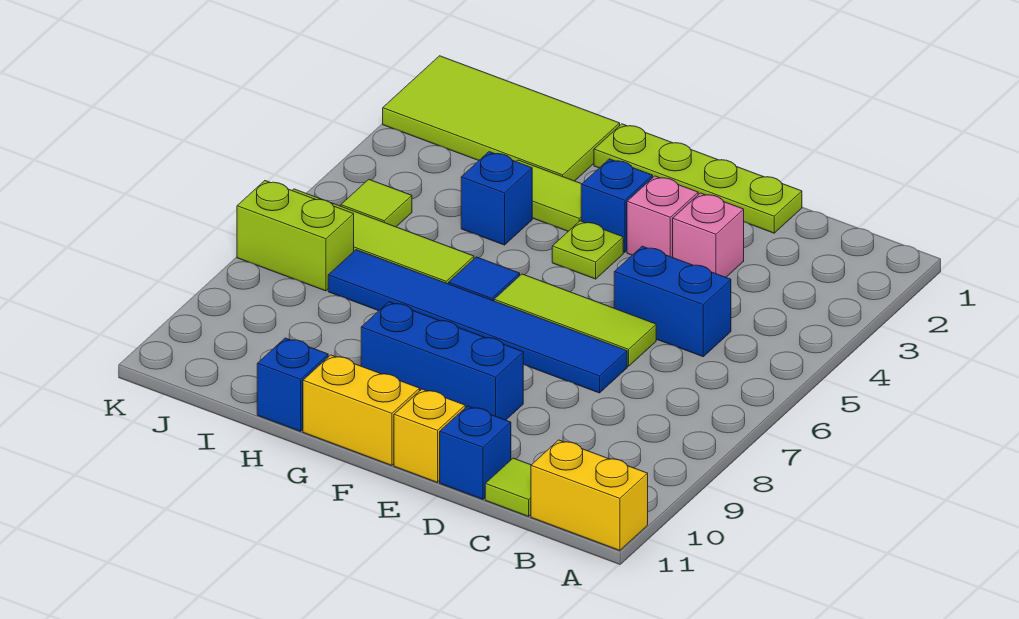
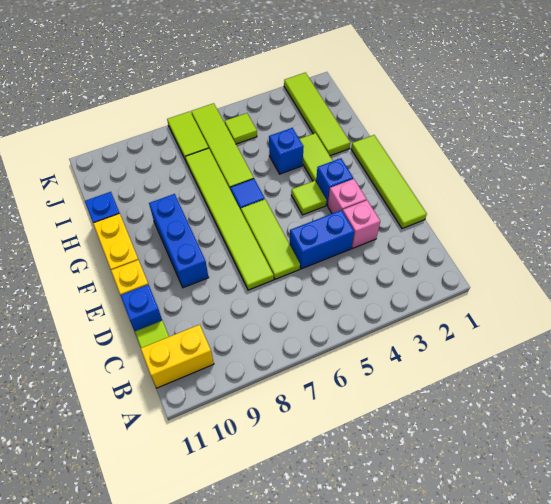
yellow brick A11:B11 level 1 -> yellow brick B10:B11 level 1
blue brick C5:D5 level 1 -> blue brick D4:D5 level 1
lime plate D1:G1 level 1 -> lime tile D1:G1 level 1
blue tile D7:I7 level 1 -> lime tile D7:I7 level 1
lime plate F4 level 1 -> lime tile F4 level 1
lime tile H1:K2 level 1 -> lime tile H2:K2 level 1
lime brick J7:K7 level 1 -> lime tile J7:K7 level 1

